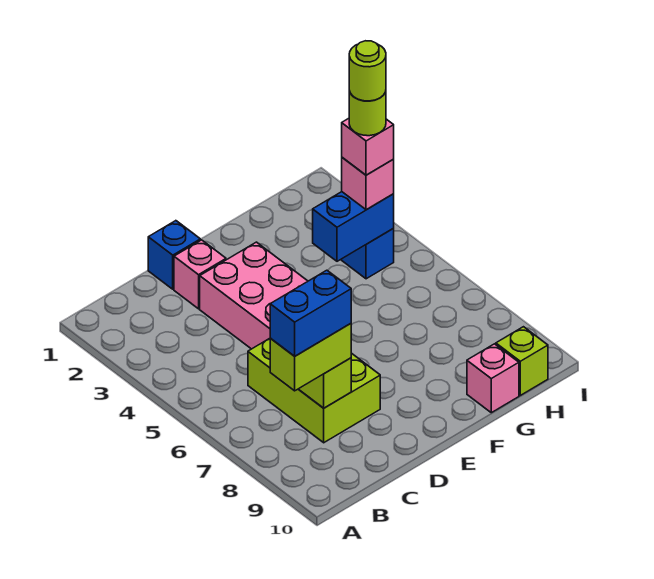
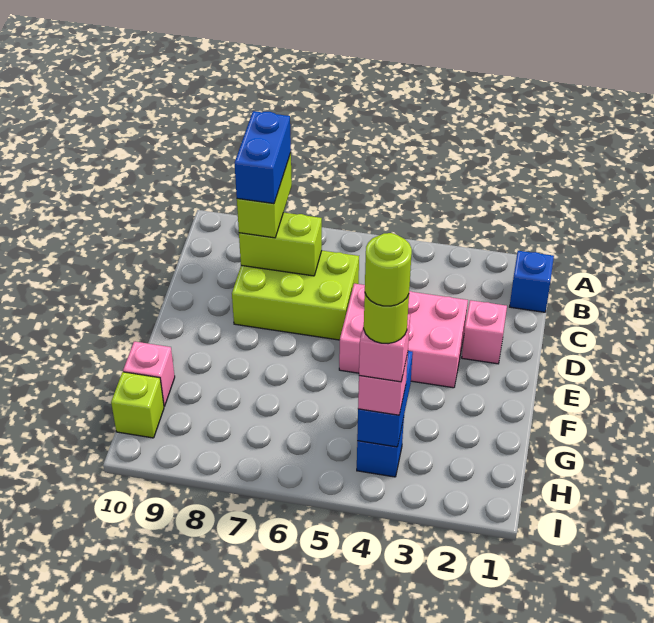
blue brick D1 level 1 -> blue brick B1 level 1

